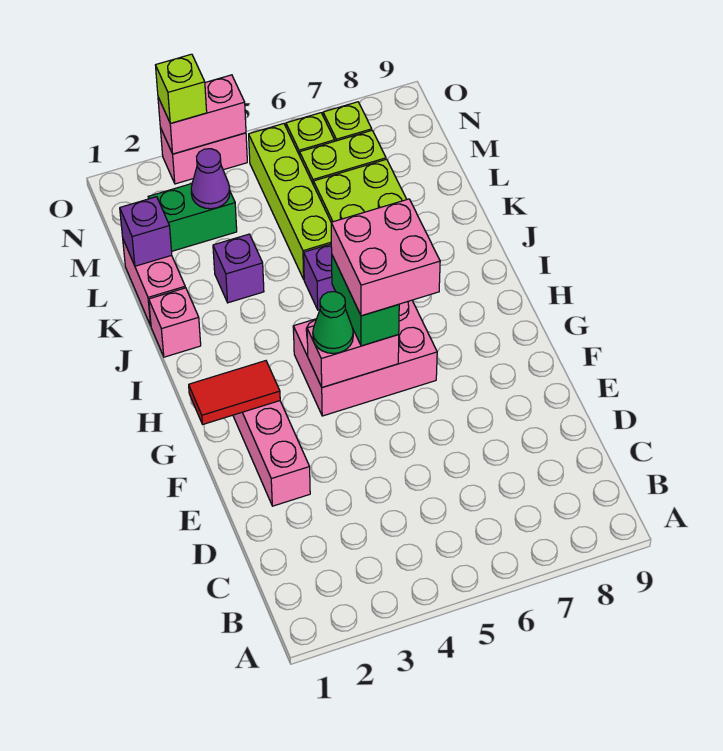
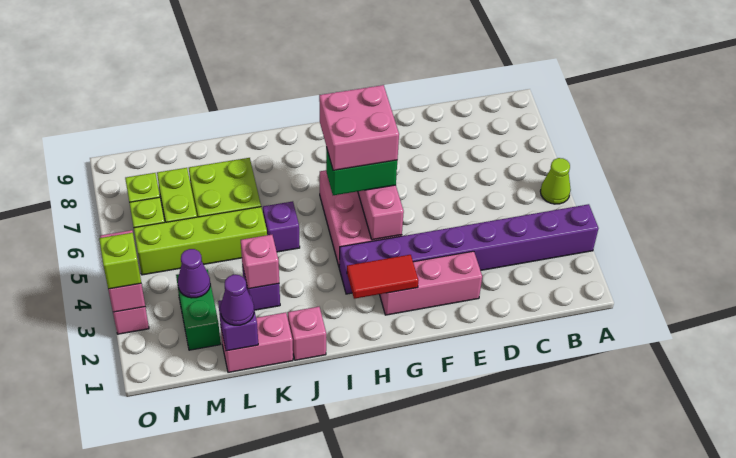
none -> purple brick A3:H3 level 1
none -> lime cone A5 level 1
red tile G1:G2 level 2 -> red tile G2:H2 level 2
green cone G4 level 3 -> none
none -> pink brick K3 level 2
none -> purple cone L1 level 3

